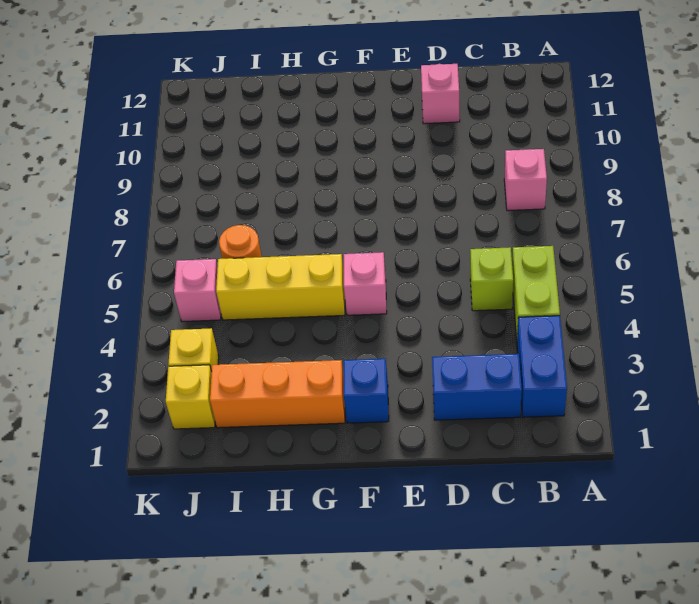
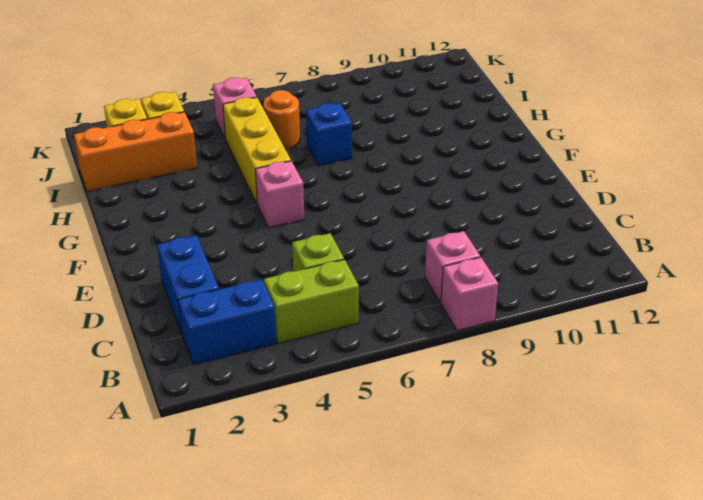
pink brick D11 level 1 -> pink brick A8 level 1
blue brick F2 level 1 -> blue brick H7 level 1
orange brick G2:I2 level 1 -> orange brick I1:I3 level 1

